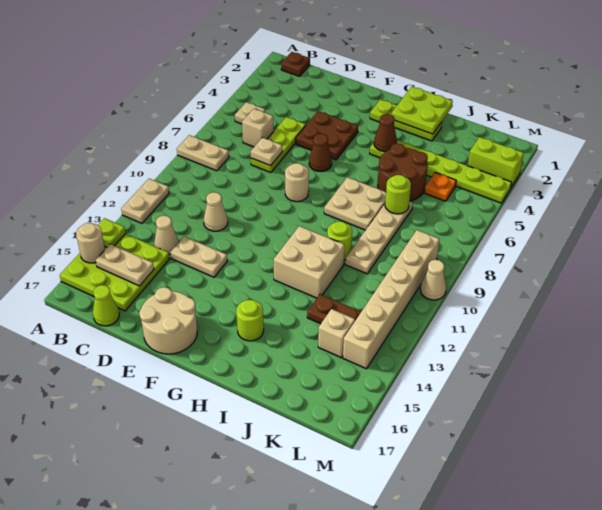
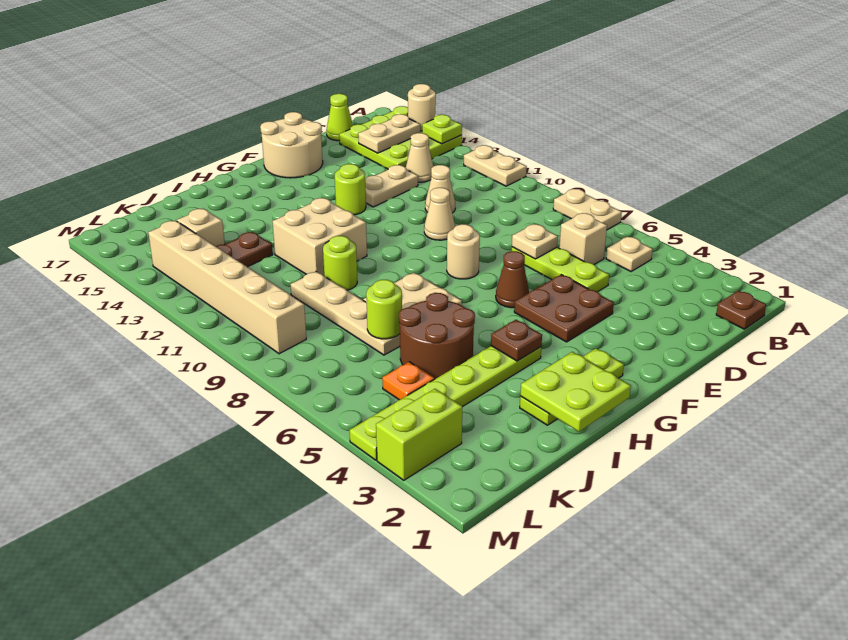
tan plate A8:B8 level 1 -> tan plate A7:A8 level 1
brown cone H4 level 2 -> brown plate H4 level 2
lime round brick H15 level 1 -> lime round brick F13 level 1
tan cone M10 level 1 -> tan cone E10 level 1

